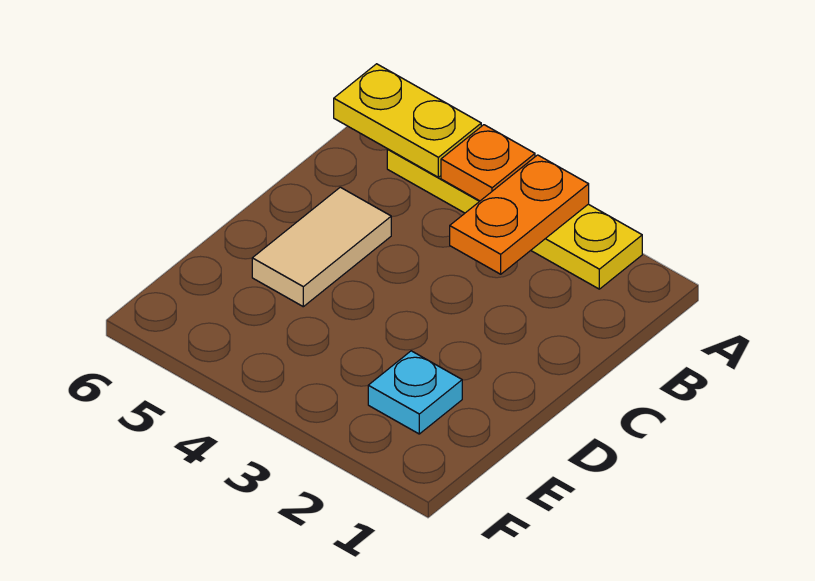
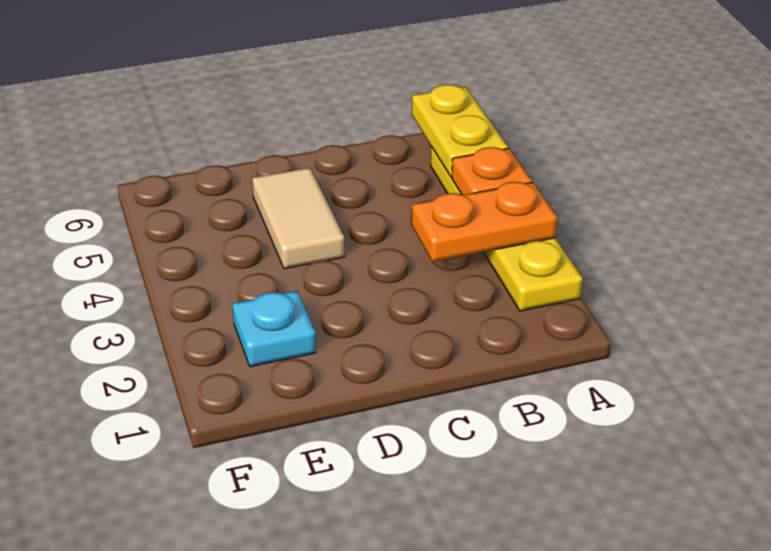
tan tile C5:D5 level 1 -> tan tile D4:D5 level 1

